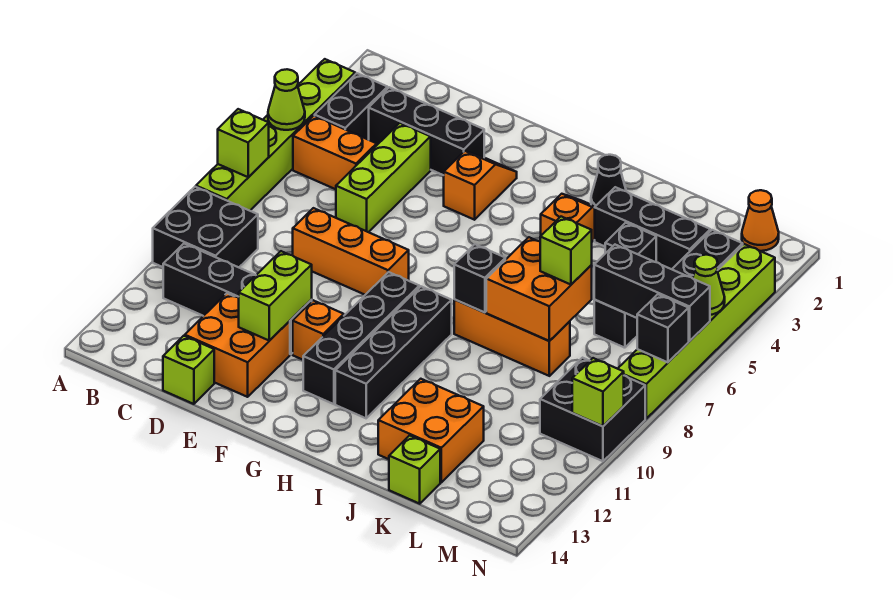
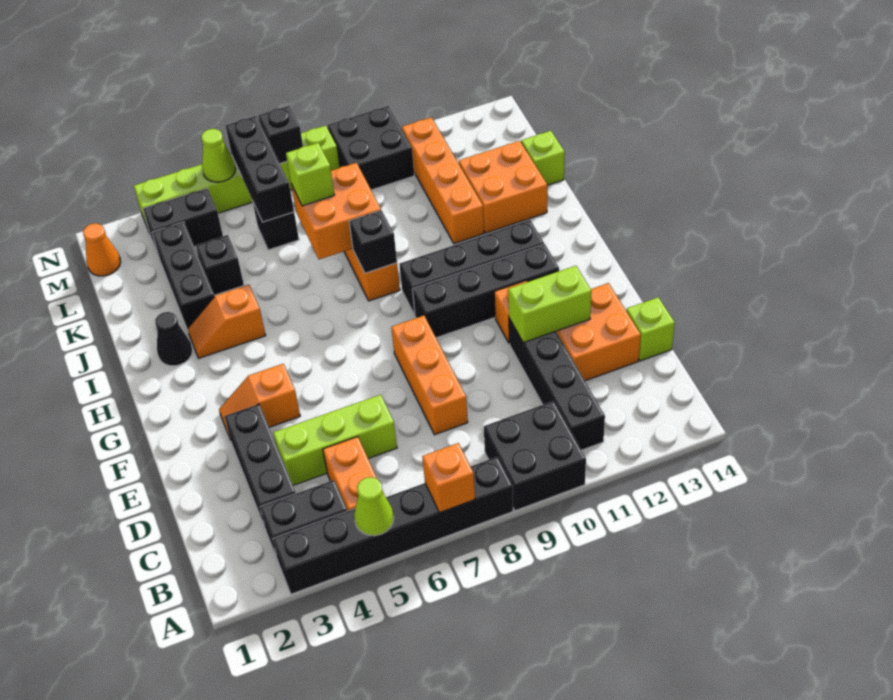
lime brick A3:A8 level 1 -> black brick A3:A8 level 1
lime brick A7 level 2 -> orange brick A7 level 2
none -> orange brick J11:M11 level 1
lime brick N10 level 2 -> none

